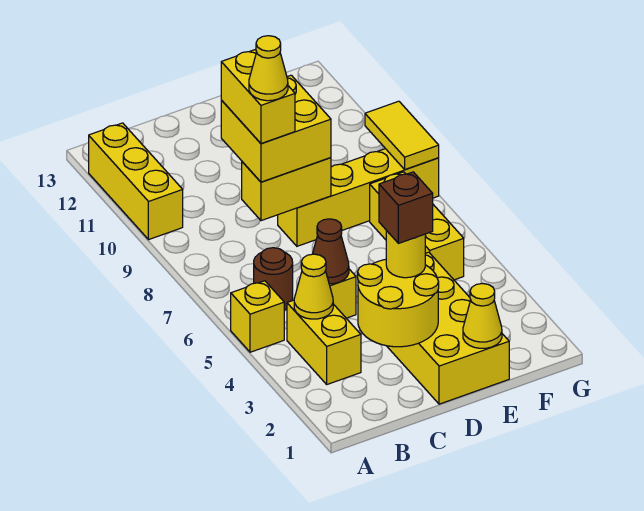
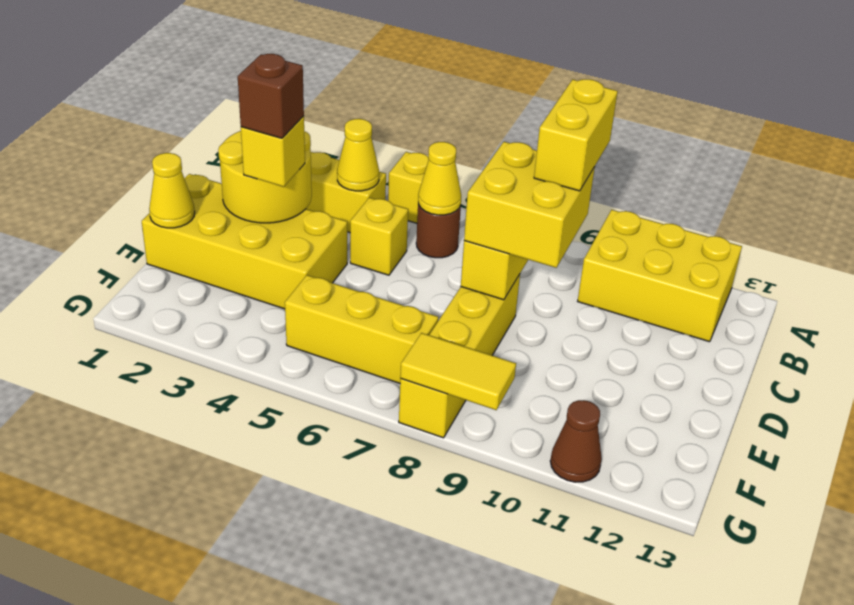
yellow brick A10:A12 level 1 -> yellow brick A10:B12 level 1
brown cone C5 level 2 -> brown cone G11 level 1
yellow brick C8:C9 level 4 -> yellow brick B9:C9 level 4
yellow cone C8 level 5 -> yellow cone B6 level 2
yellow round brick D3 level 3 -> yellow brick D3 level 3

